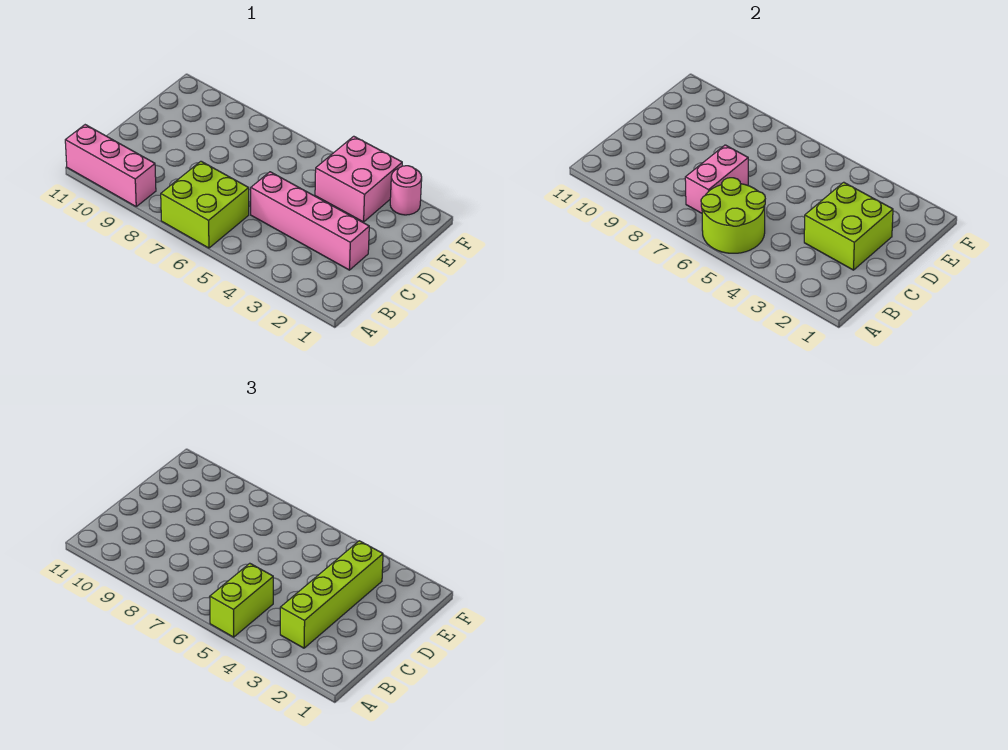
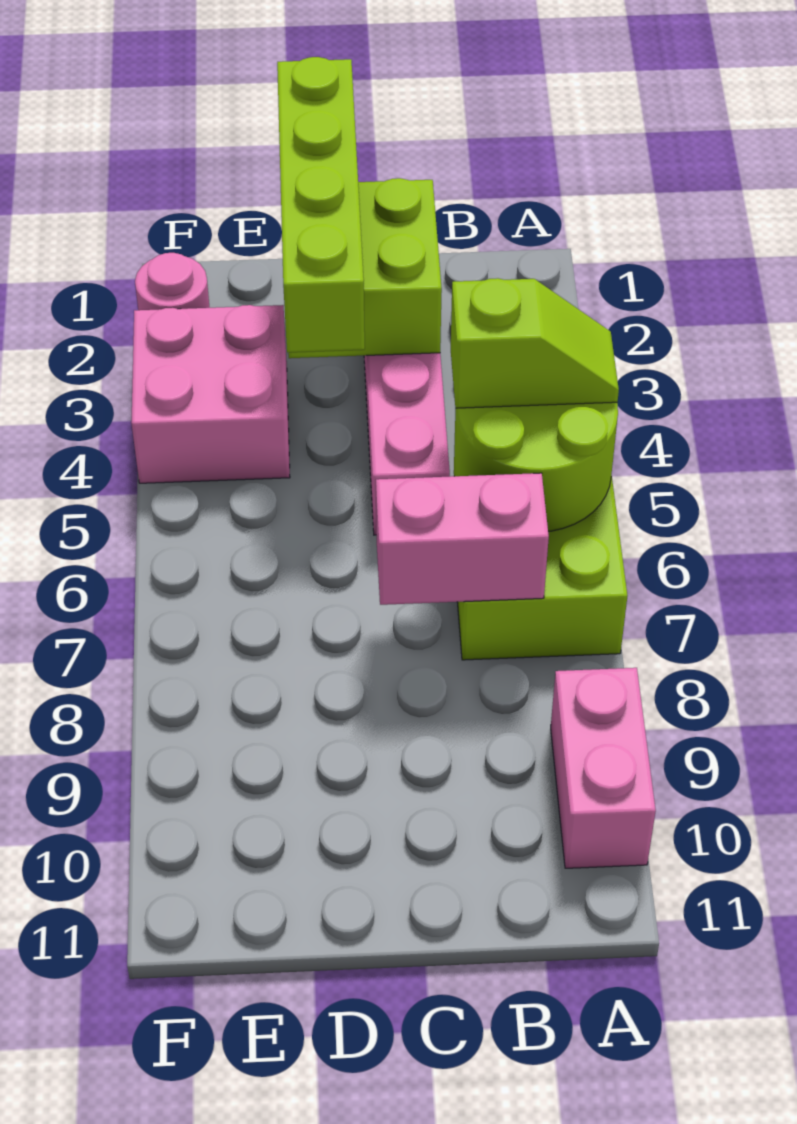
lime brick A5:B5 level 3 -> lime slope A5:B5 level 3 top B
pink brick A9:A11 level 1 -> pink brick A9:A10 level 1
lime brick B3:E3 level 3 -> lime brick D1:D4 level 3

